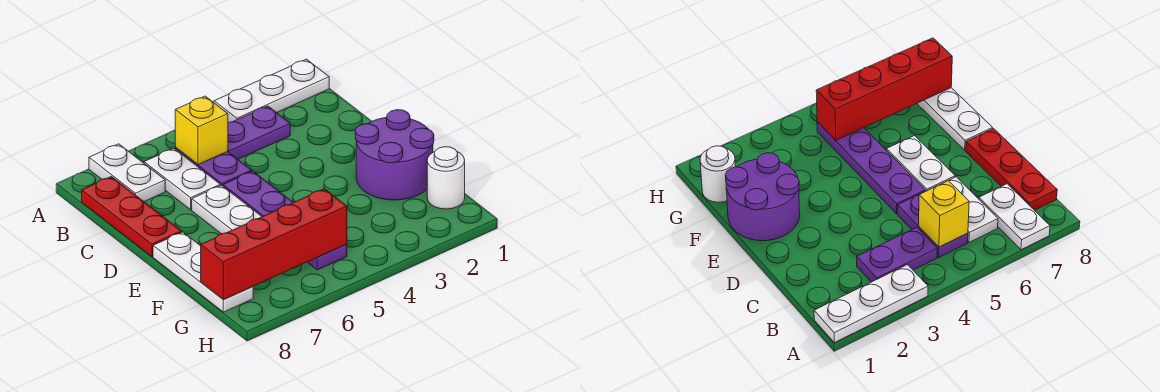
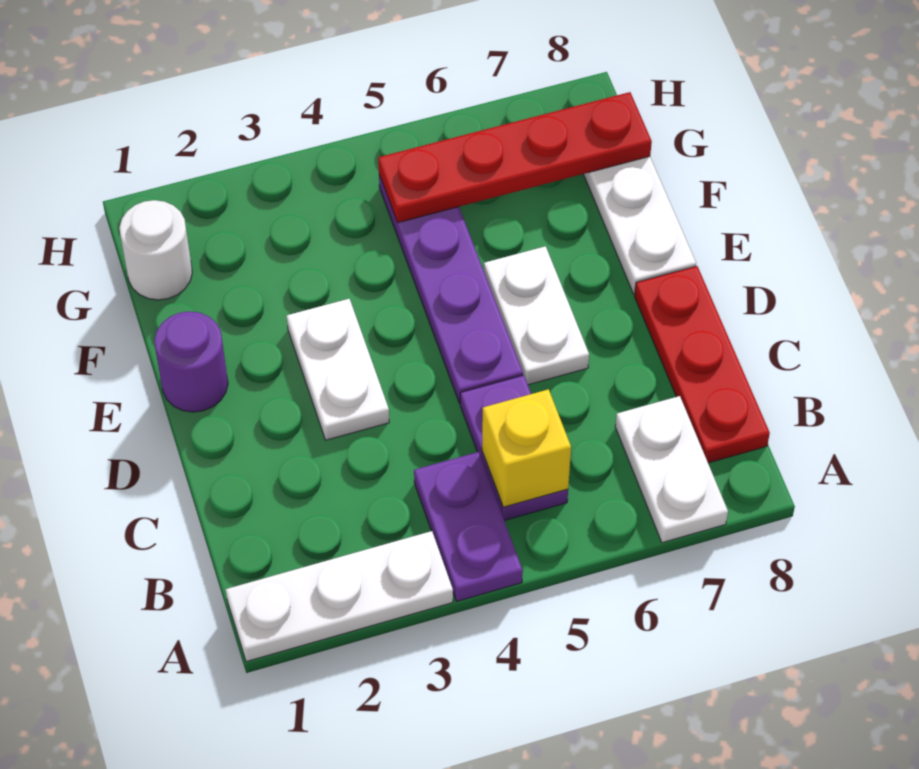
purple plate B3:B4 level 1 -> purple plate A4:B4 level 1
white plate B6:C6 level 1 -> white plate D3:E3 level 1
purple round brick E1:F2 level 1 -> purple round brick E1 level 1
red brick G5:G8 level 2 -> red plate G5:G8 level 2

